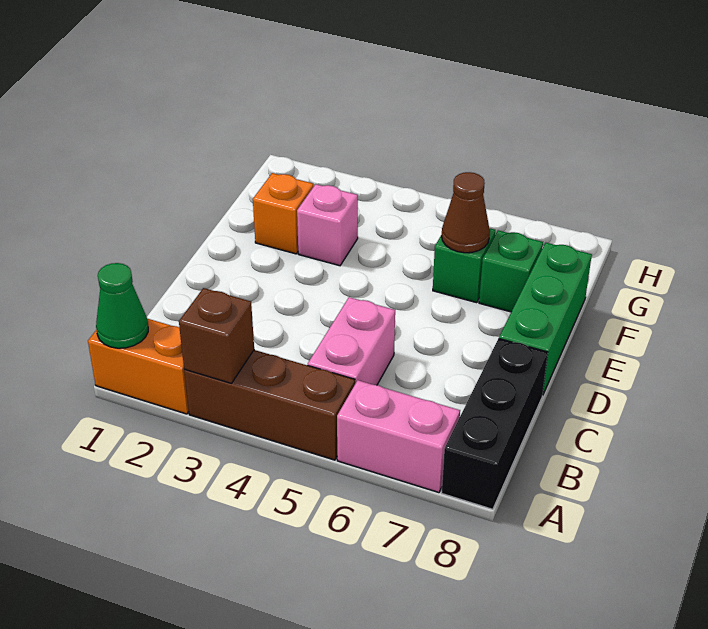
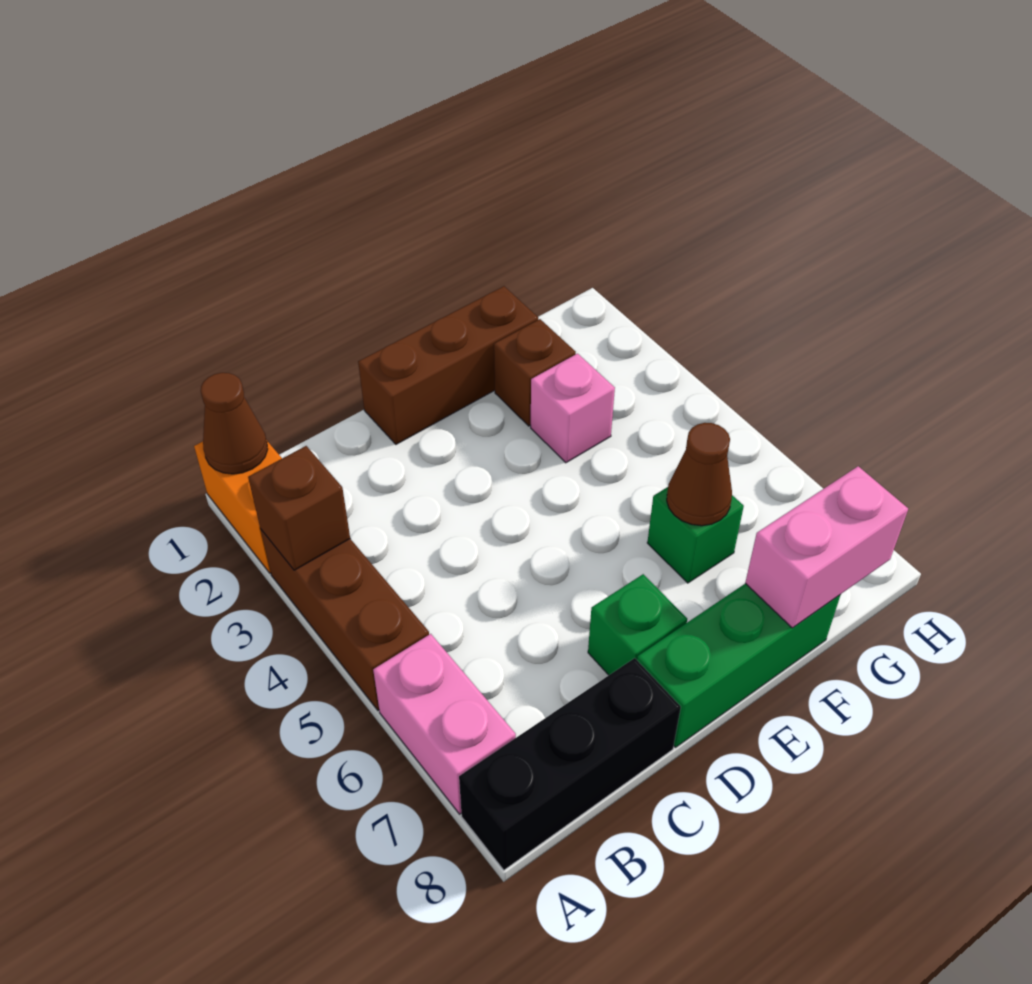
green cone A1 level 2 -> brown cone A1 level 2
pink brick B5:C5 level 1 -> pink brick F8:G8 level 2
none -> brown brick D1:F1 level 1
orange brick F2 level 1 -> brown brick F2 level 1
green brick F7 level 1 -> green brick D7 level 1

